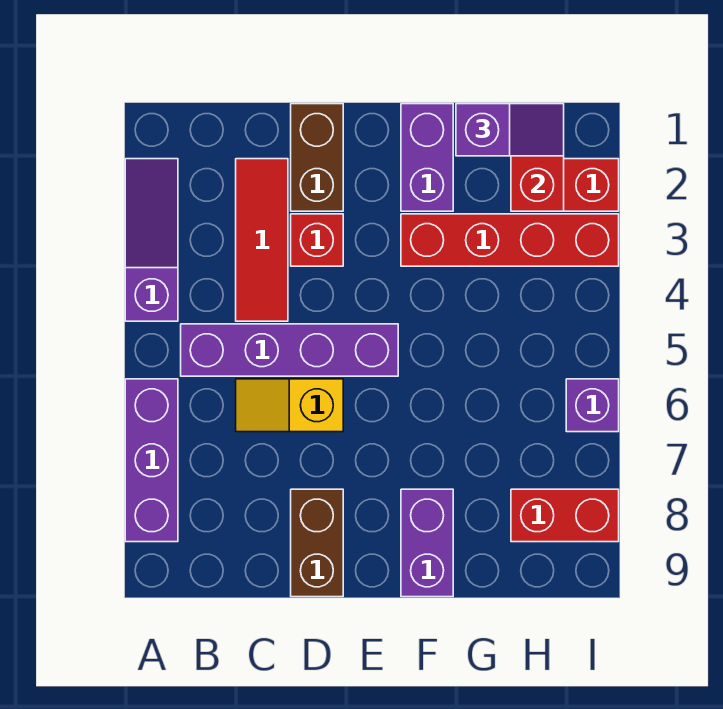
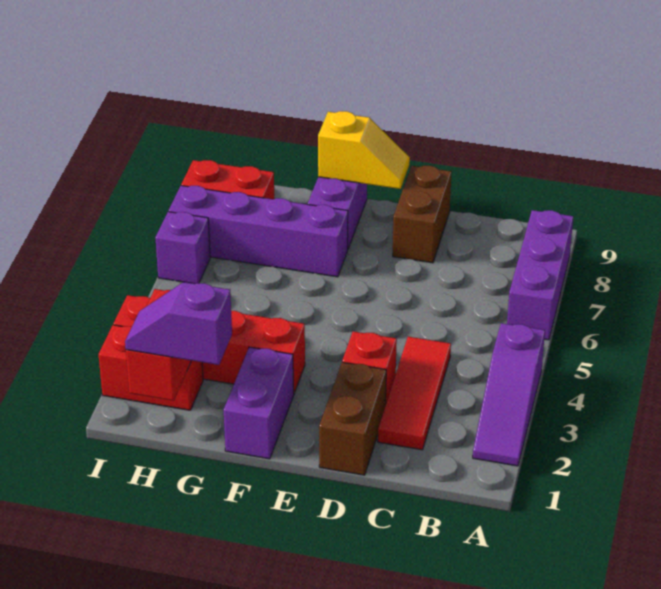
purple brick B5:E5 level 1 -> purple brick F7:I7 level 1
yellow slope C6:D6 level 1 top D -> yellow slope E9:F9 level 2 top F

